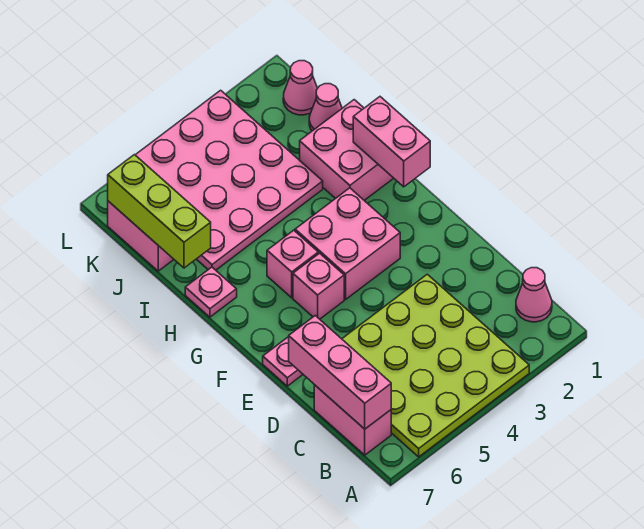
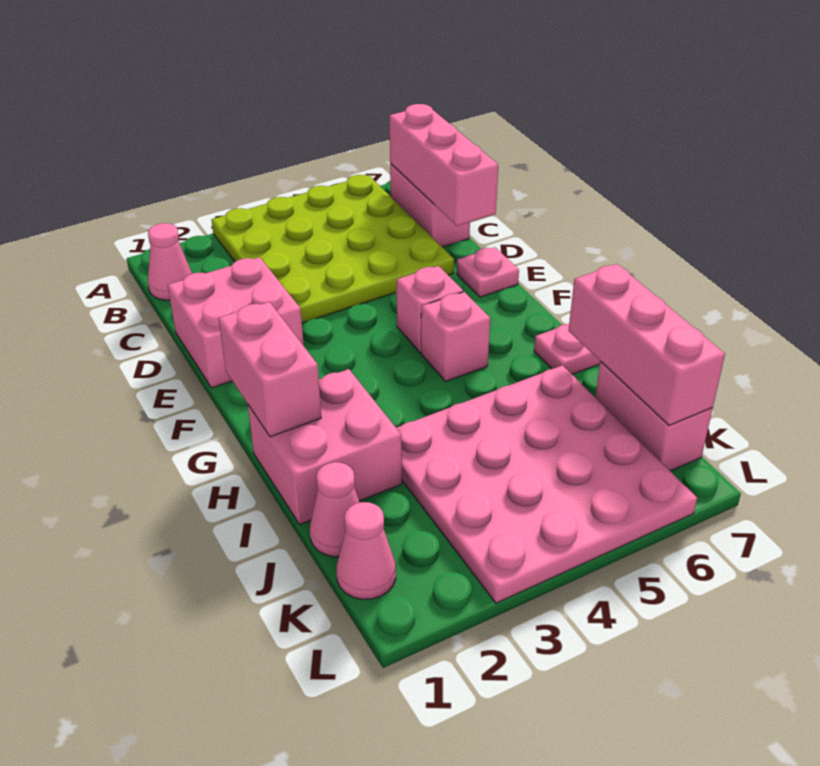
pink brick F3:G4 level 1 -> pink brick D1:E2 level 1
lime brick I7:K7 level 2 -> pink brick I7:K7 level 2

